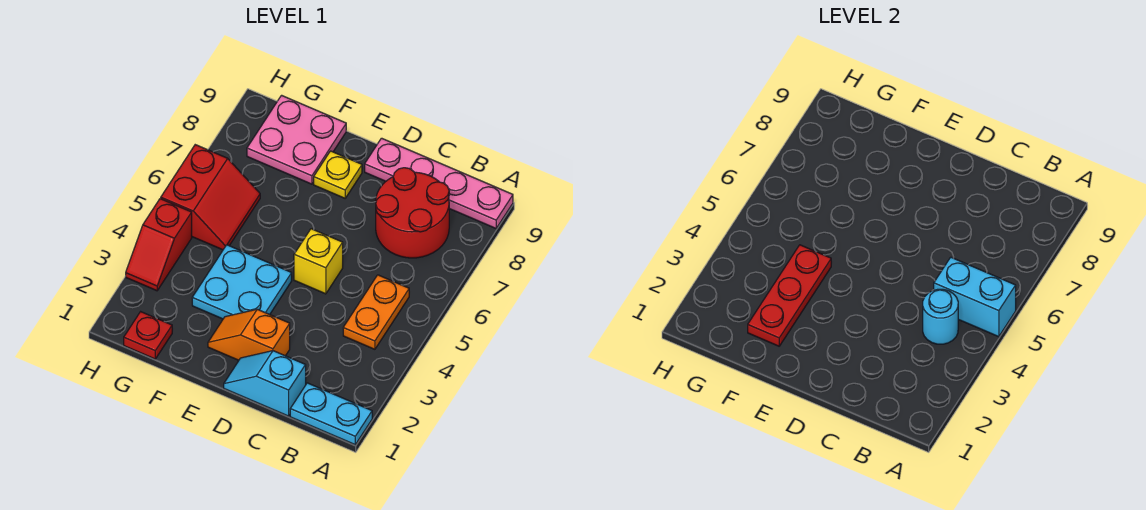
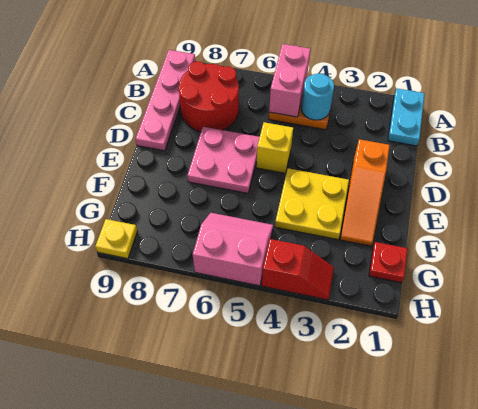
cyan brick A5:B5 level 2 -> pink brick A5:B5 level 2
cyan slope C1:D1 level 1 top C -> none
orange slope D2:E2 level 1 top D -> orange slope D2:F2 level 1 top D
cyan plate E3:F4 level 1 -> yellow plate E3:F4 level 1
yellow plate E8 level 1 -> yellow plate H9 level 1
red plate F2:F4 level 2 -> none
pink plate F8:G9 level 1 -> pink plate D6:E7 level 1
red slope G5:H6 level 1 top H -> pink slope G5:H6 level 1 top H

